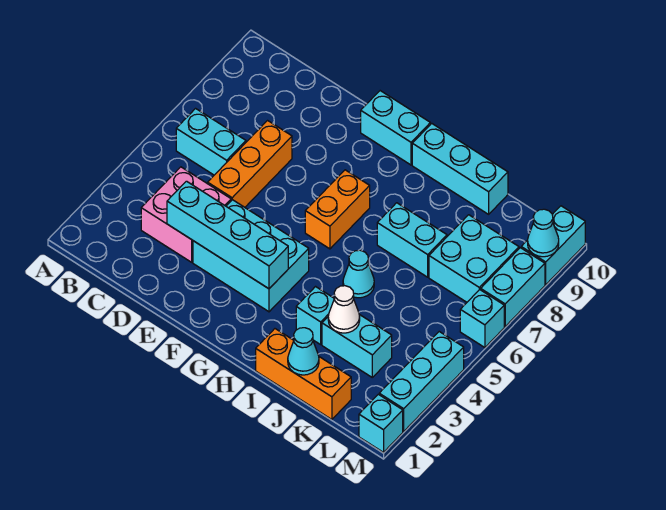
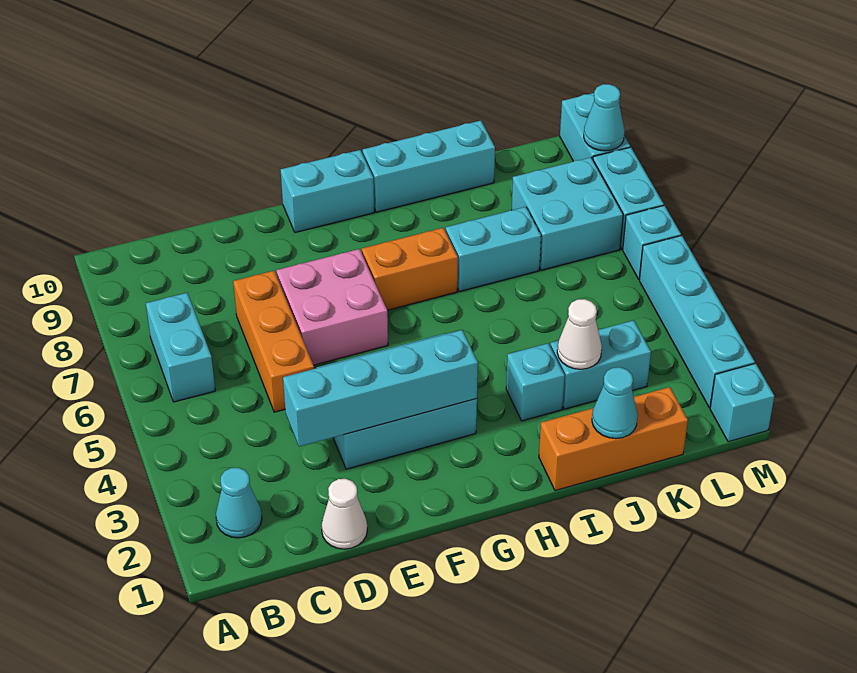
cyan brick B6:C6 level 1 -> cyan brick B6:B7 level 1
pink brick C3:D4 level 1 -> pink brick E6:F7 level 1
none -> white cone D1 level 1
orange brick G6:G7 level 1 -> orange brick G7:H7 level 1
cyan cone I5 level 1 -> cyan cone B2 level 1
cyan brick M2:M4 level 1 -> cyan brick M2:M5 level 1

